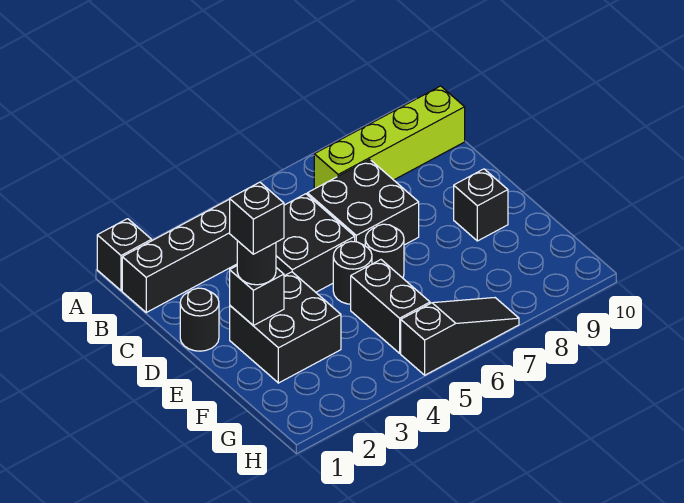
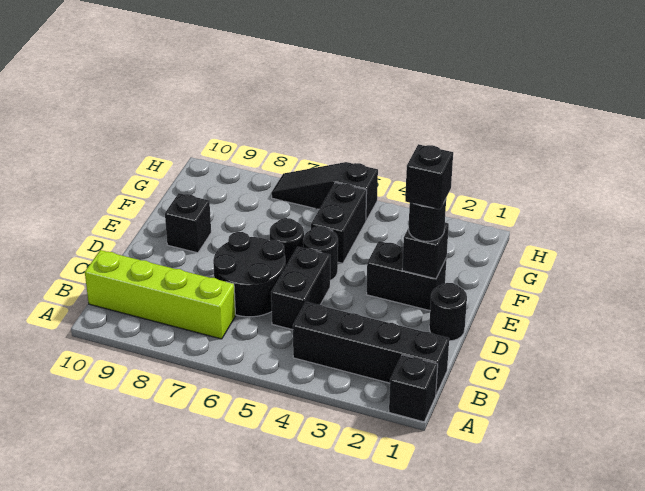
black brick C4:D5 level 1 -> black brick C5:D5 level 1
black brick C6:D7 level 1 -> black round brick C6:D7 level 1
black brick E2:F3 level 1 -> black brick E2:E3 level 1

